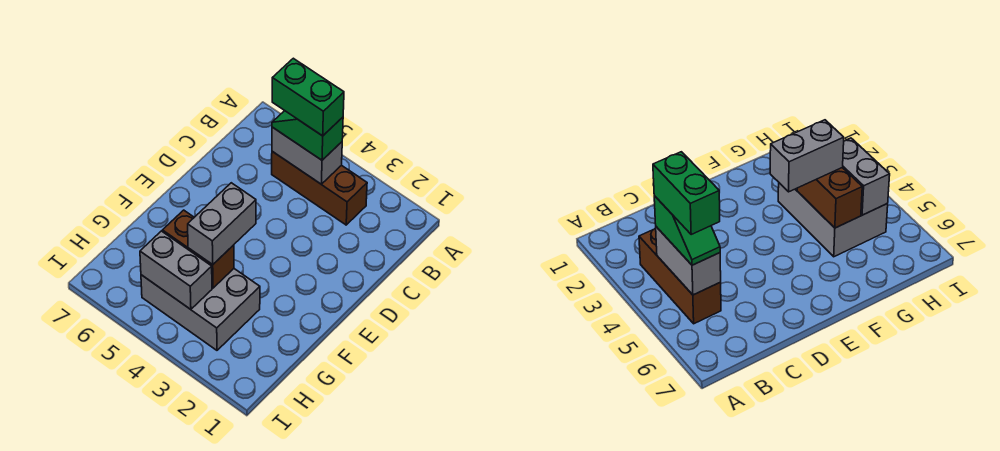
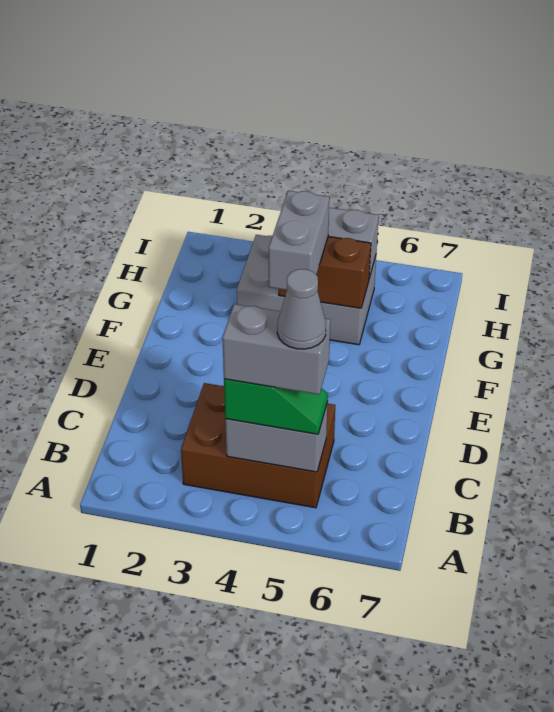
brown brick B3:B5 level 1 -> brown brick B3:C5 level 1
green brick B4:B5 level 4 -> grey brick B4:B5 level 4
none -> grey cone B5 level 5

